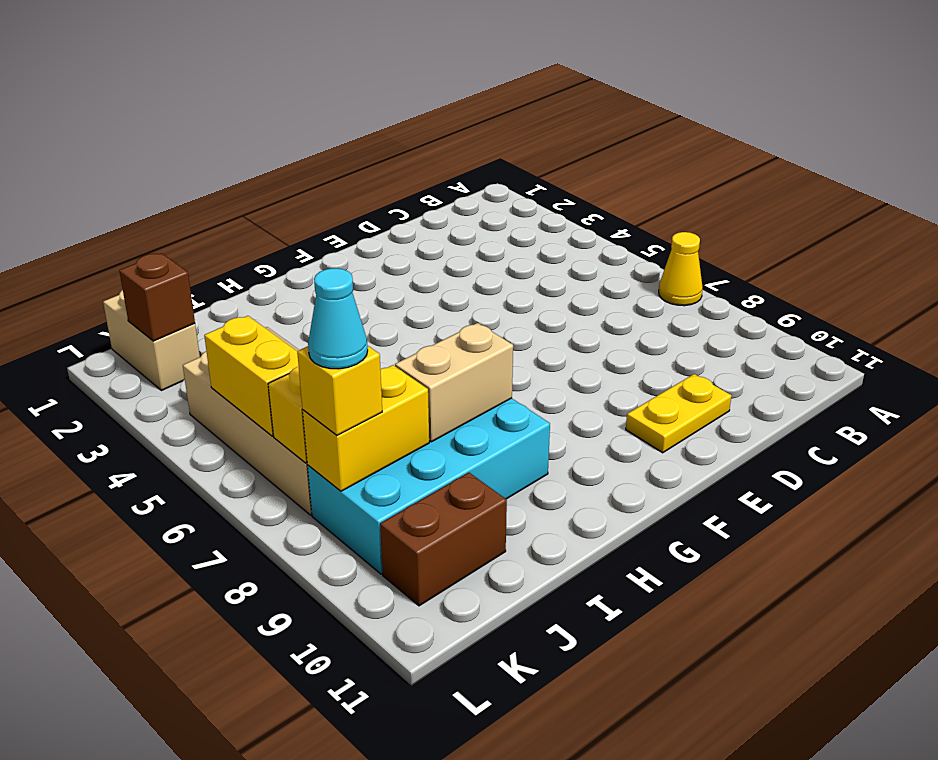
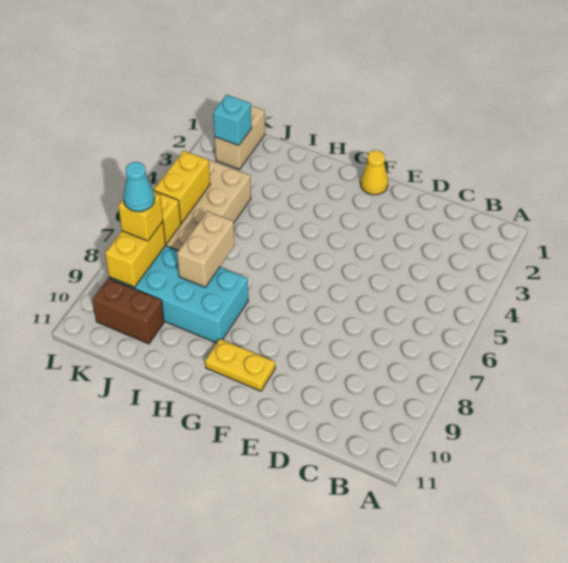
yellow cone A7 level 1 -> yellow cone F1 level 1
yellow plate D10:E10 level 1 -> yellow plate F10:G10 level 1
tan brick H8:I8 level 2 -> tan brick I7:I8 level 2
yellow brick J8:K8 level 2 -> yellow brick K8:K9 level 2
brown brick K2 level 2 -> cyan brick K2 level 2

